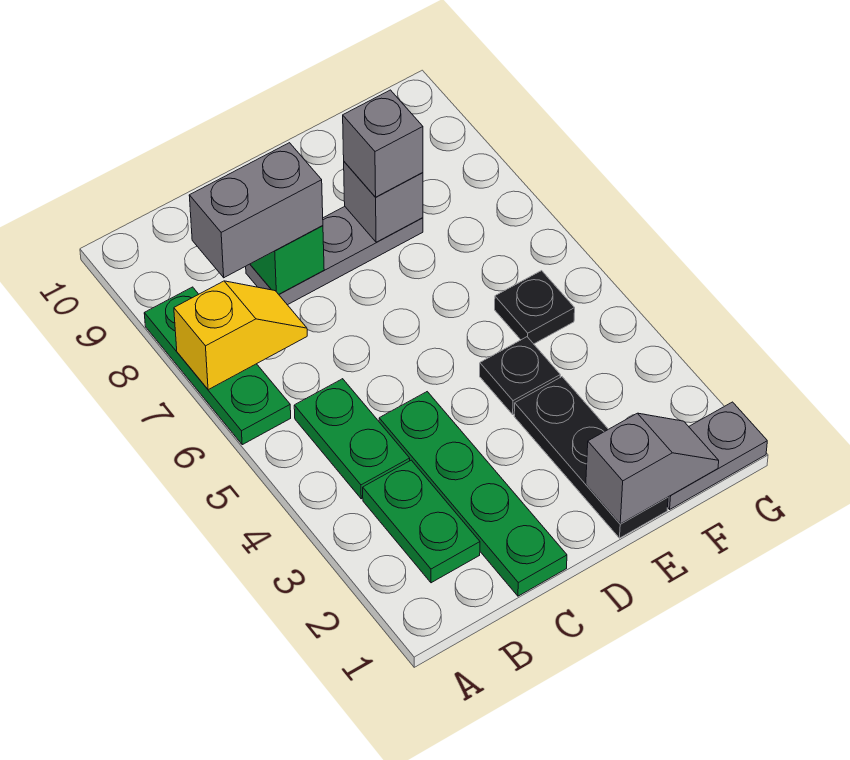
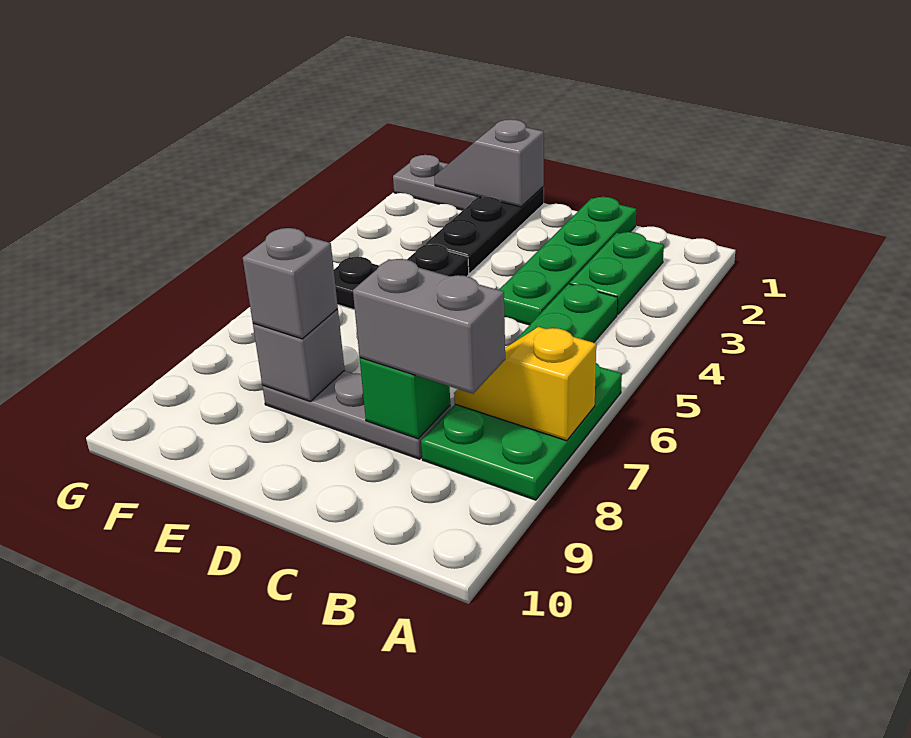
green plate A6:A8 level 1 -> green plate A6:B8 level 1

